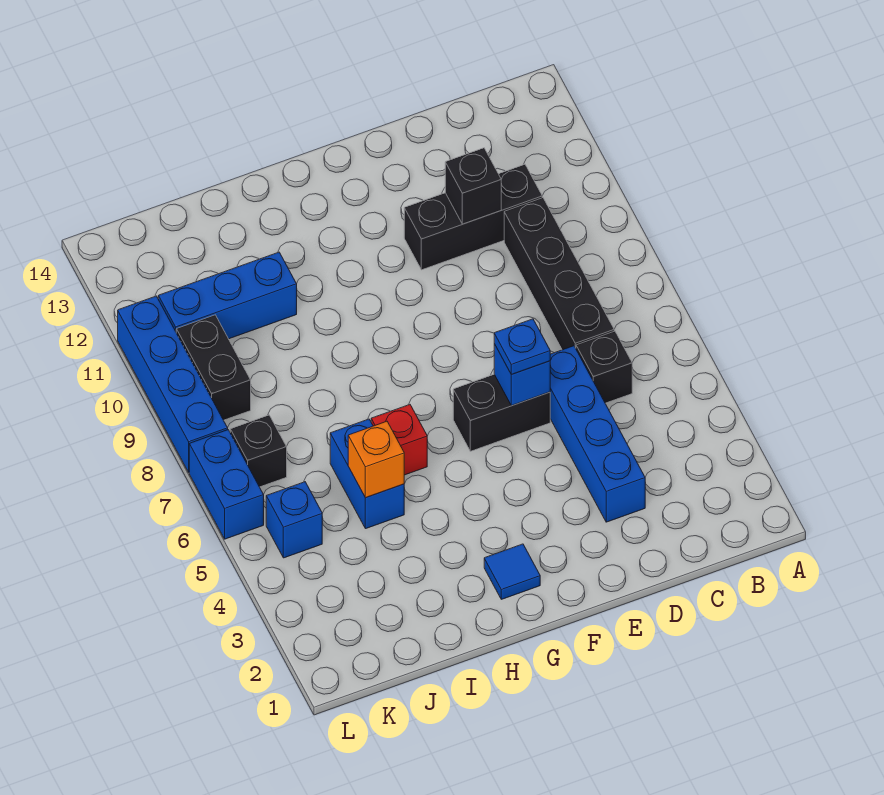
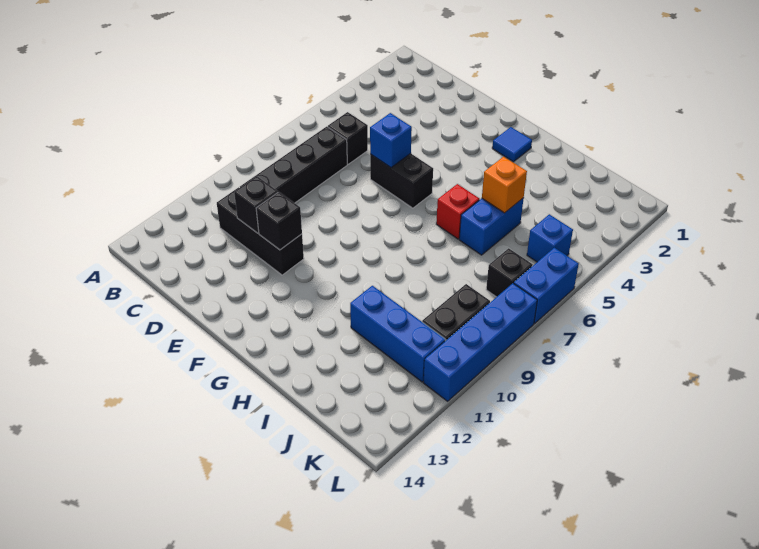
blue brick D3:D6 level 1 -> none
blue plate E6 level 3 -> none
none -> black brick E11 level 2

